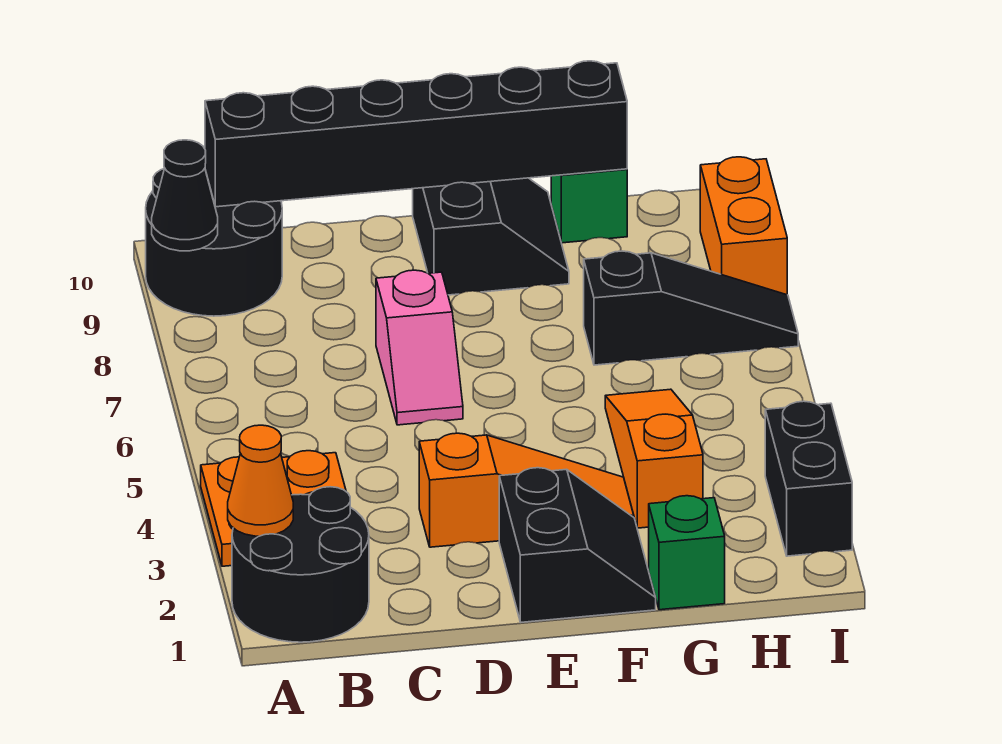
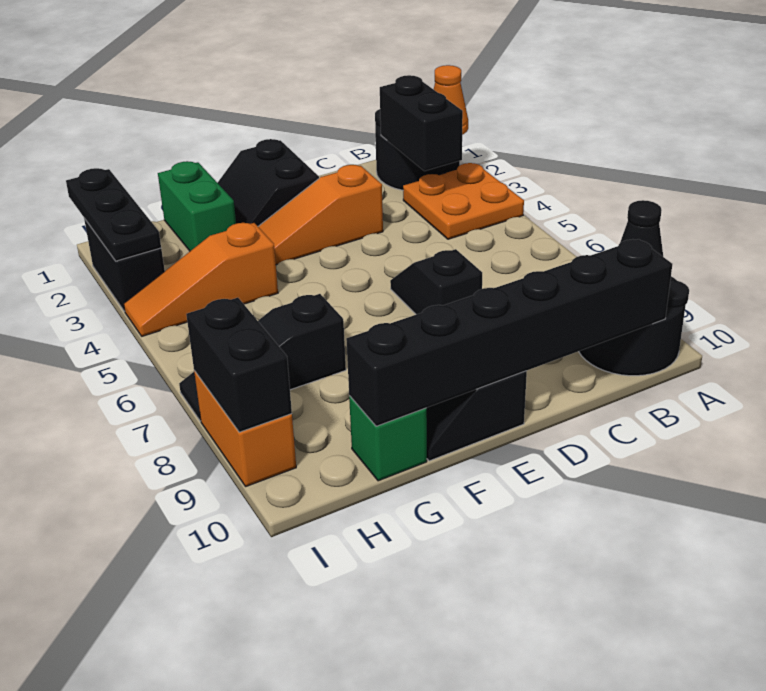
none -> black brick B2:B3 level 2
pink slope D6:D7 level 1 top 7 -> black slope D6:D7 level 1 top 7
green brick G1 level 1 -> green brick G1:G2 level 1
orange slope G3:G5 level 1 top 3 -> orange slope G4:I4 level 1 top G
none -> black plate I1:I3 level 2
none -> black brick I8:I9 level 2

